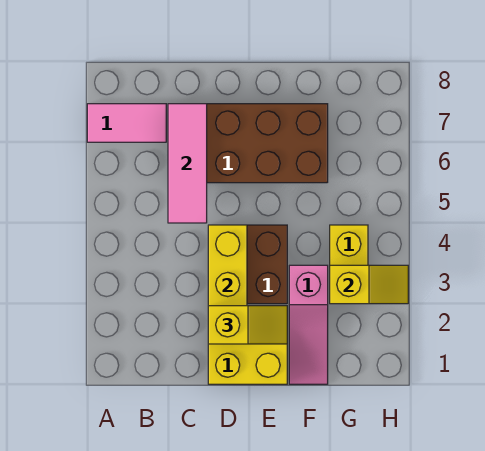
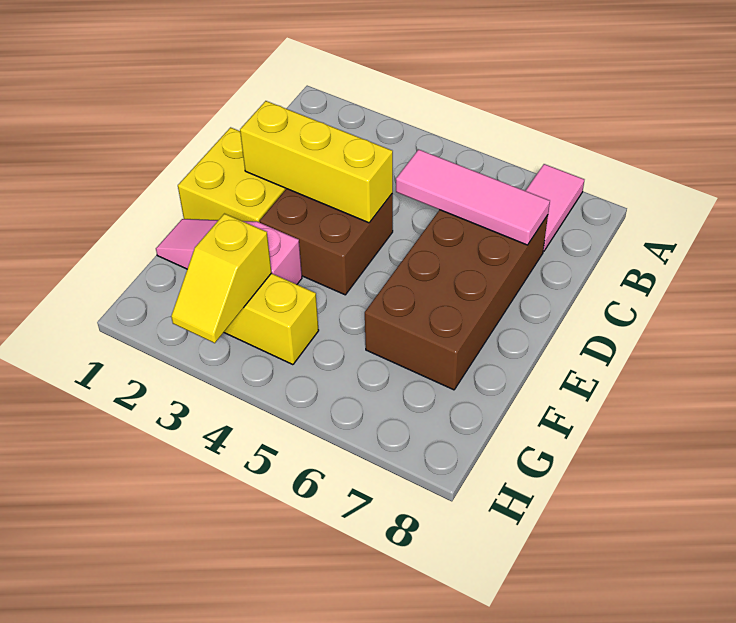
yellow slope D2:E2 level 3 top D -> none

